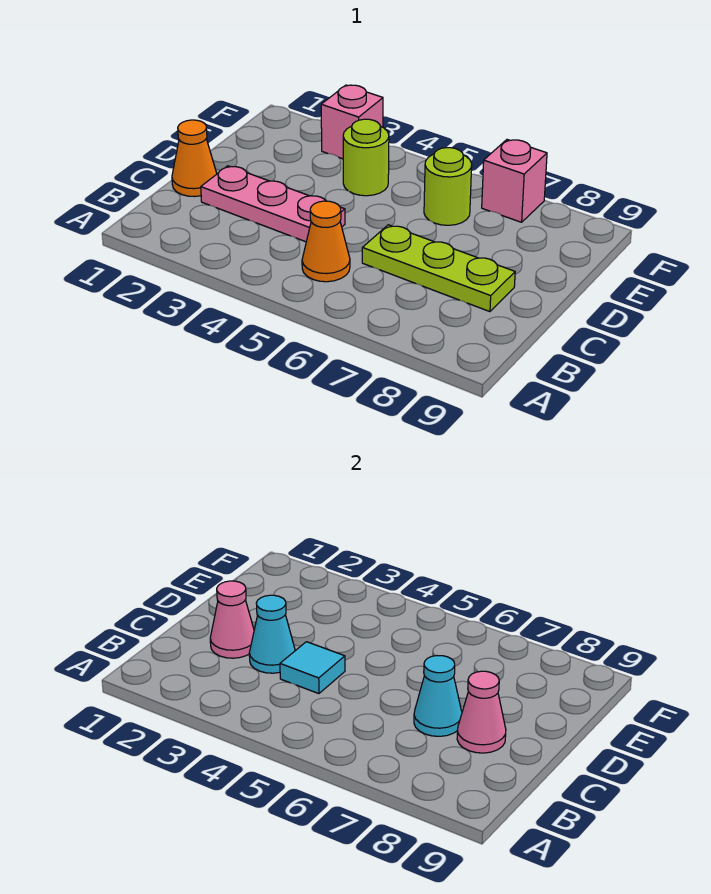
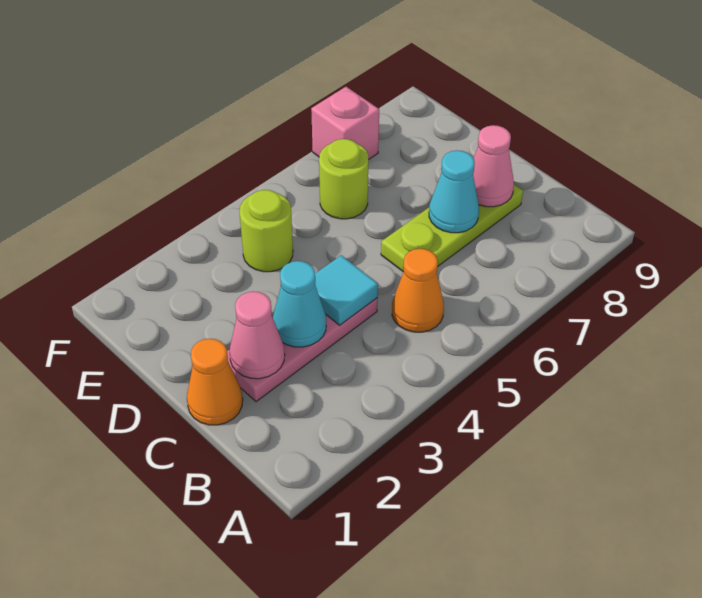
pink brick F3 level 1 -> none

